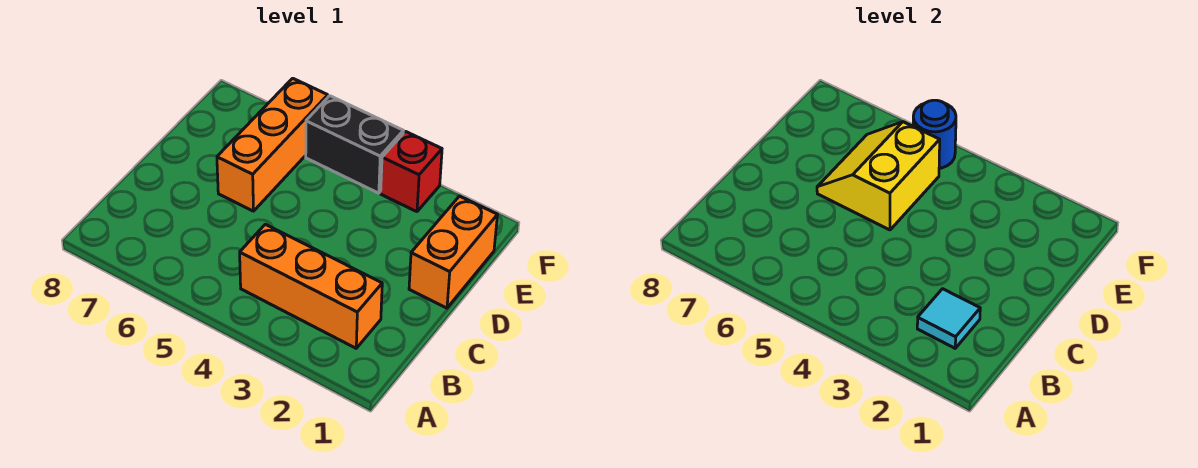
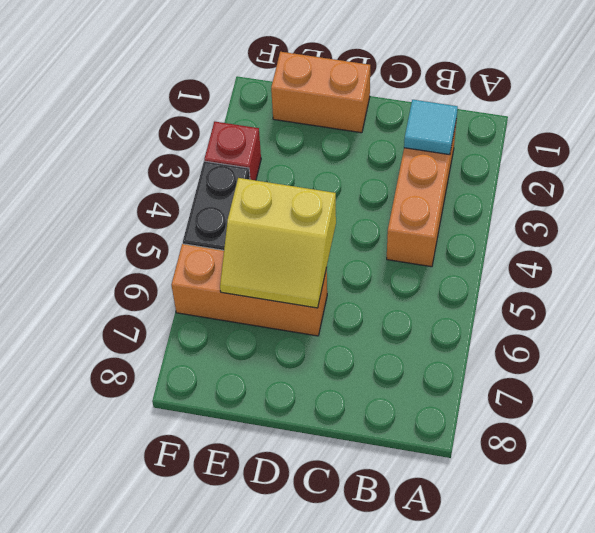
blue round brick F5 level 2 -> none

